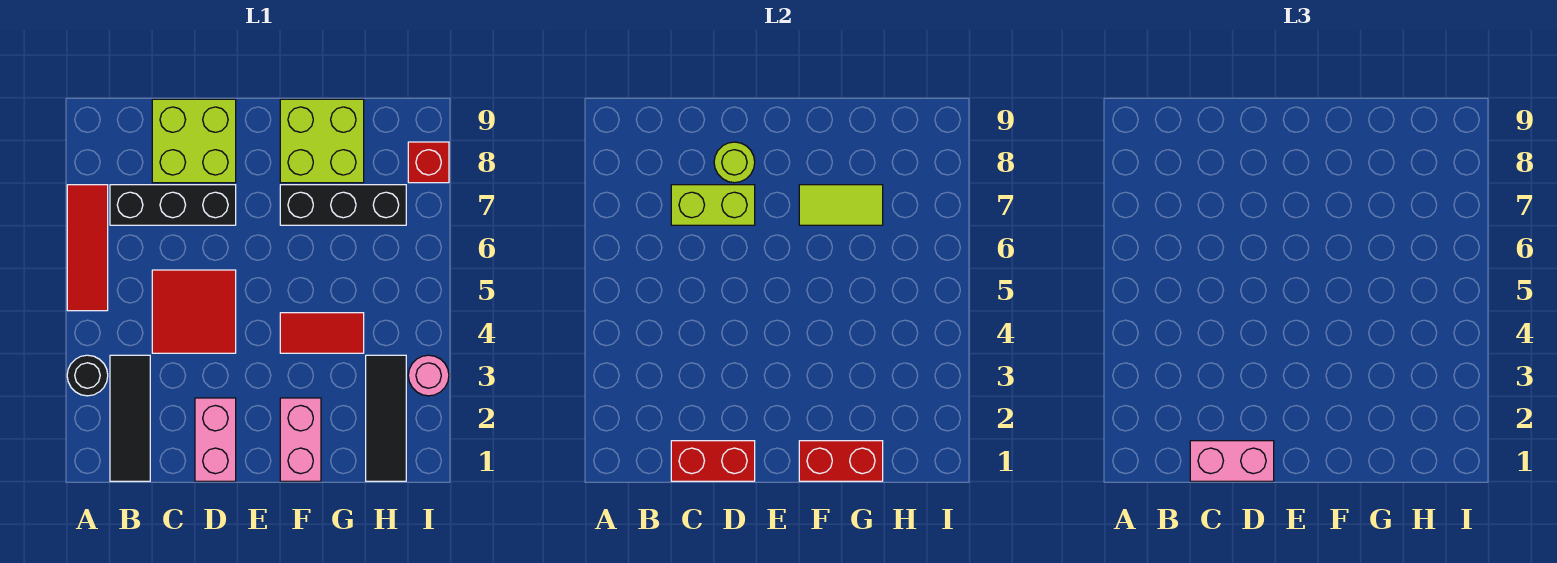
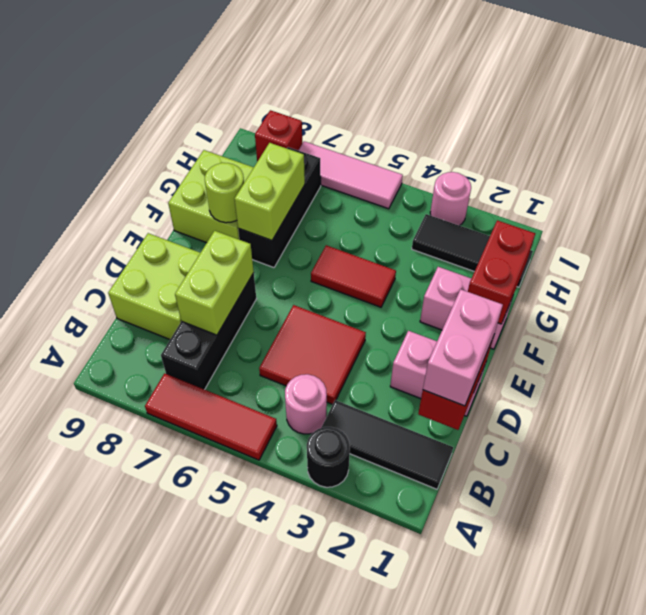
none -> pink round brick B4 level 1
lime round brick D8 level 2 -> lime round brick F8 level 2
red tile F4:G4 level 1 -> red tile F4:F5 level 1
lime tile F7:G7 level 2 -> lime brick F7:G7 level 2
none -> pink tile I5:I7 level 1

